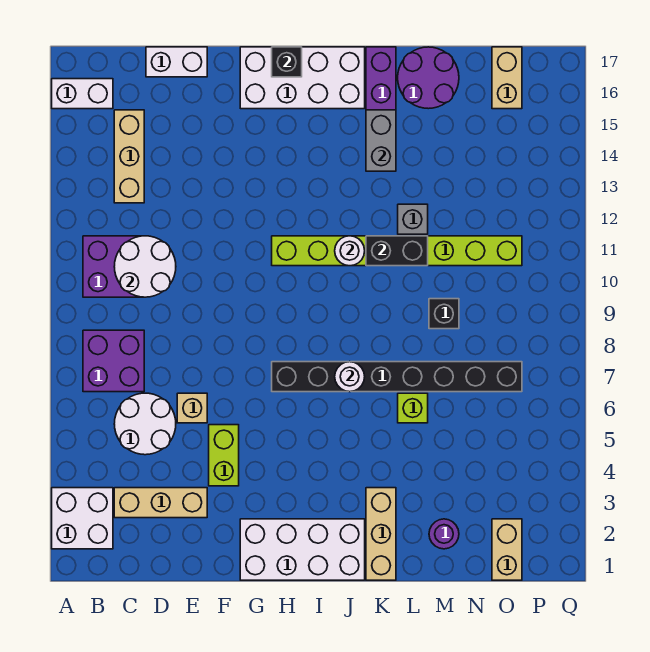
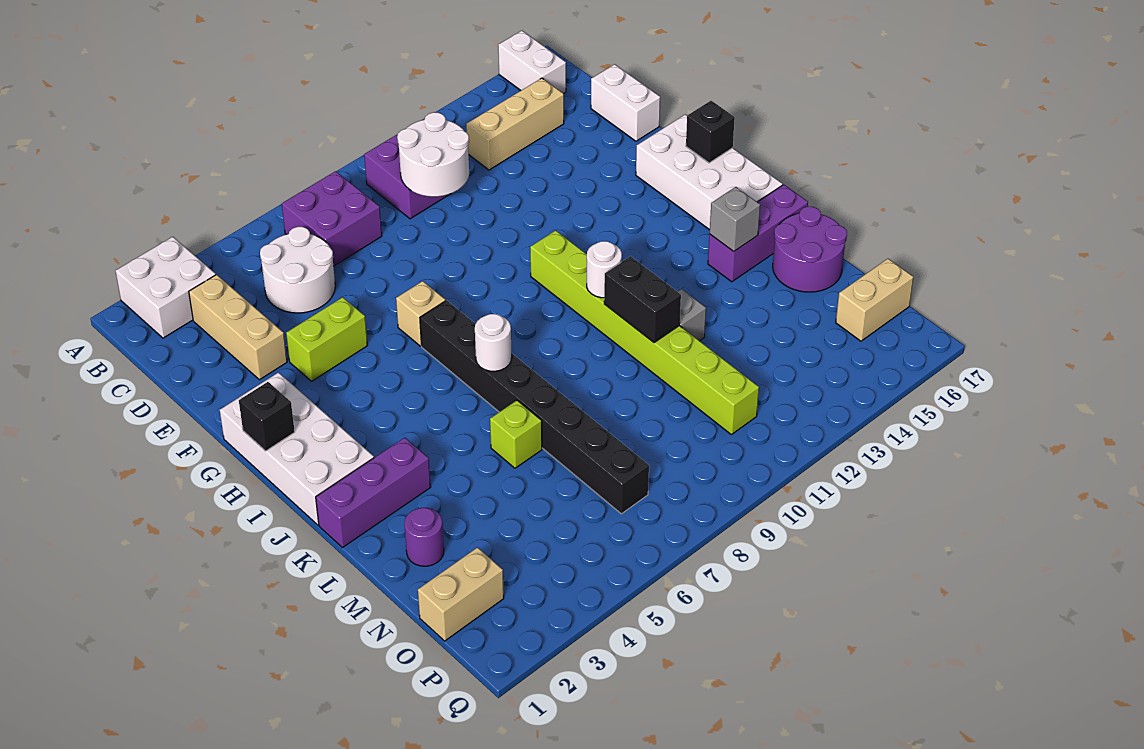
tan brick E6 level 1 -> tan brick G7 level 1
tan brick K1:K3 level 1 -> purple brick K1:K3 level 1
grey brick K14:K15 level 2 -> grey brick K15 level 2
black brick M9 level 1 -> black brick H1 level 2

